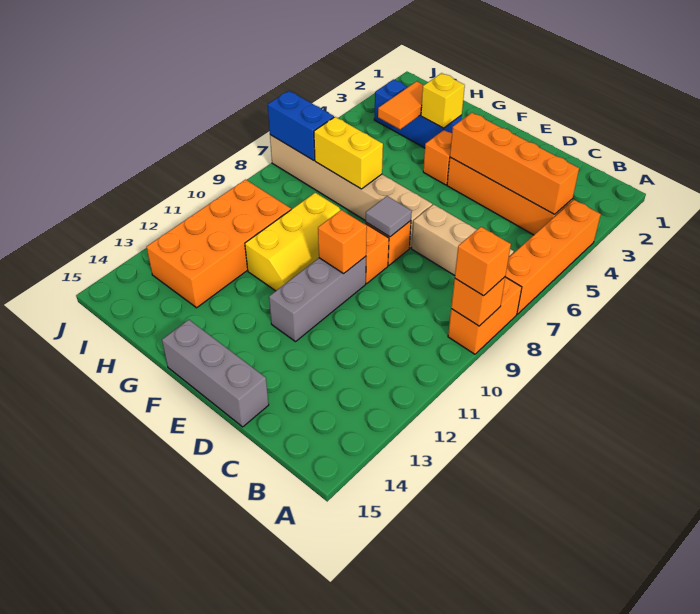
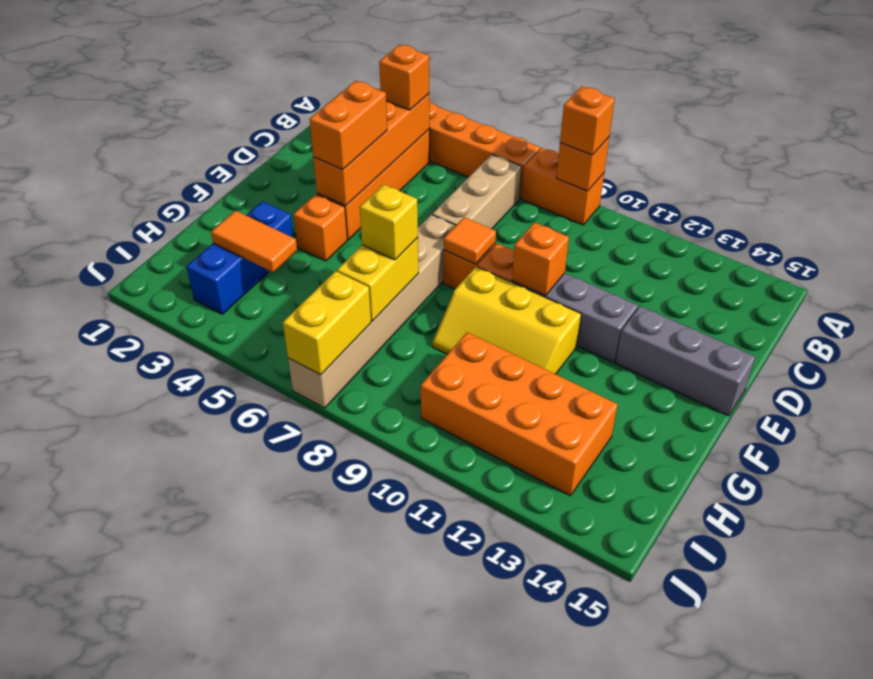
none -> orange brick B4 level 3
none -> orange brick D4:E4 level 3
grey brick D15:F15 level 1 -> grey brick E13:E15 level 1
grey tile E8 level 2 -> orange tile E8 level 2
yellow slope F9:G11 level 1 top G -> yellow slope F9:G11 level 1 top F
yellow brick G3 level 2 -> yellow brick G7 level 3
blue brick I7:J7 level 2 -> yellow brick I7:J7 level 2

